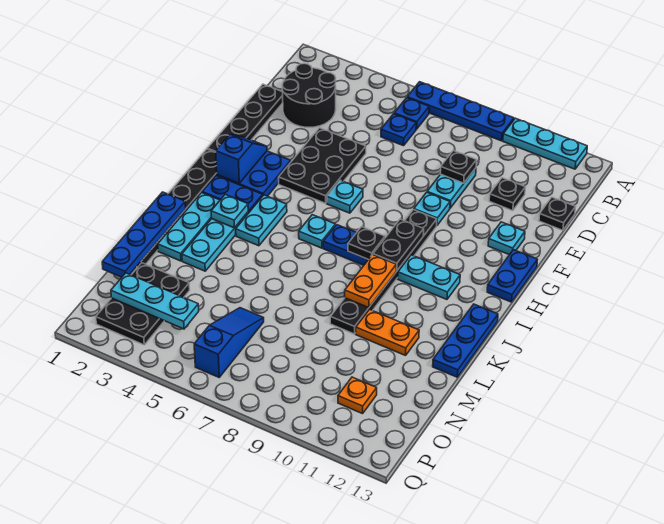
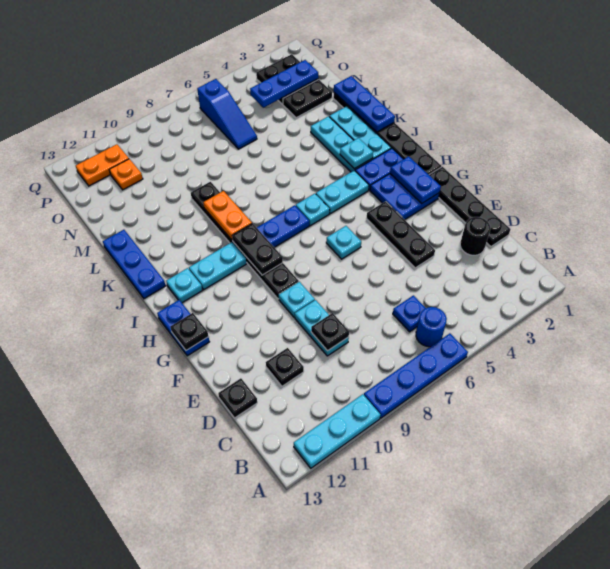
blue plate B6 level 1 -> blue round brick B6 level 1
black round brick C2:D3 level 1 -> black round brick D2 level 1
black plate E4:G5 level 1 -> black plate E4:G4 level 1
cyan plate F12 level 1 -> cyan plate I12 level 1
blue slope G2:H2 level 2 top H -> blue plate G2:H2 level 2
cyan plate I4:J4 level 1 -> cyan plate I4:I5 level 1
black plate I8 level 2 -> black plate G13 level 2
blue plate K1:N1 level 2 -> blue plate K1:M1 level 2
orange plate L10:L11 level 1 -> orange plate P11:P12 level 1
cyan plate O2:O4 level 2 -> blue plate O2:O4 level 2

